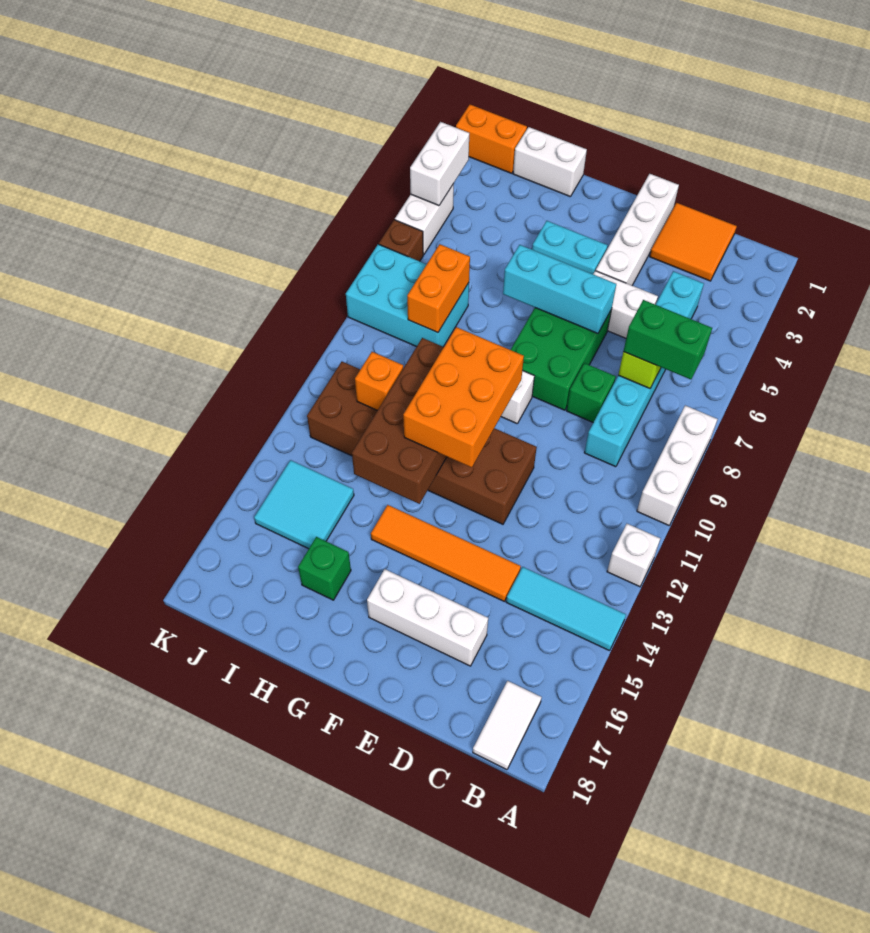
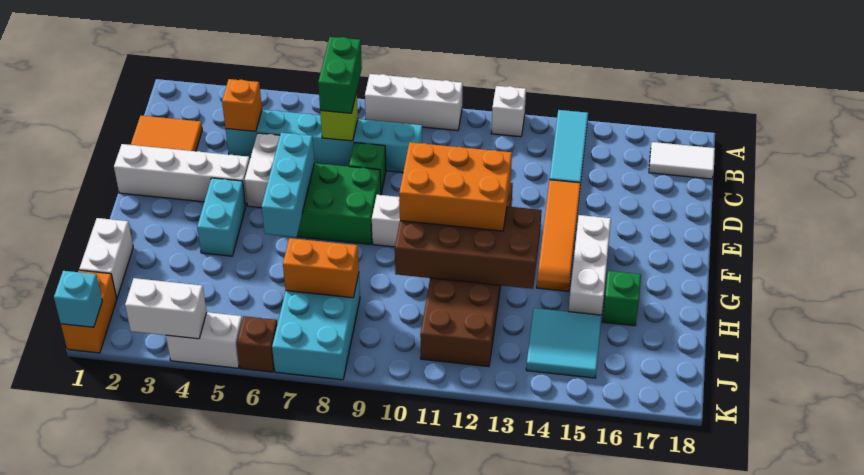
white brick D16:F16 level 1 -> white brick F15:H15 level 1
orange brick I11 level 2 -> orange brick C4 level 2
none -> cyan brick K1 level 2

